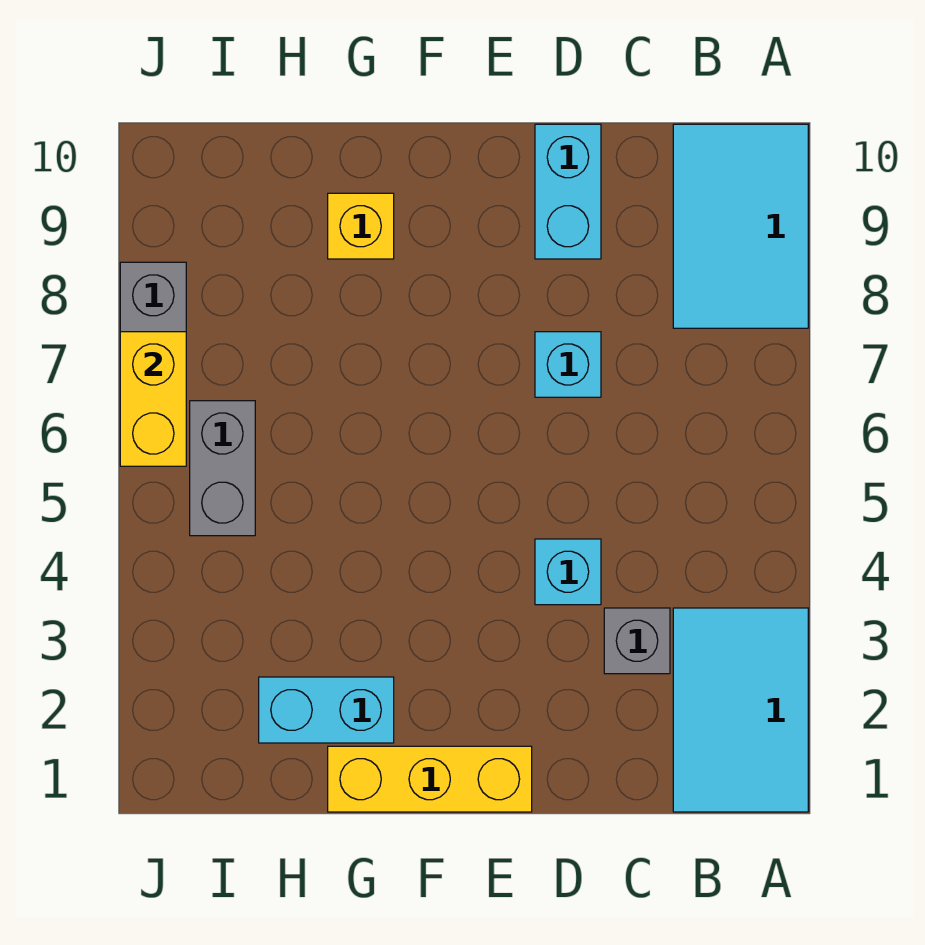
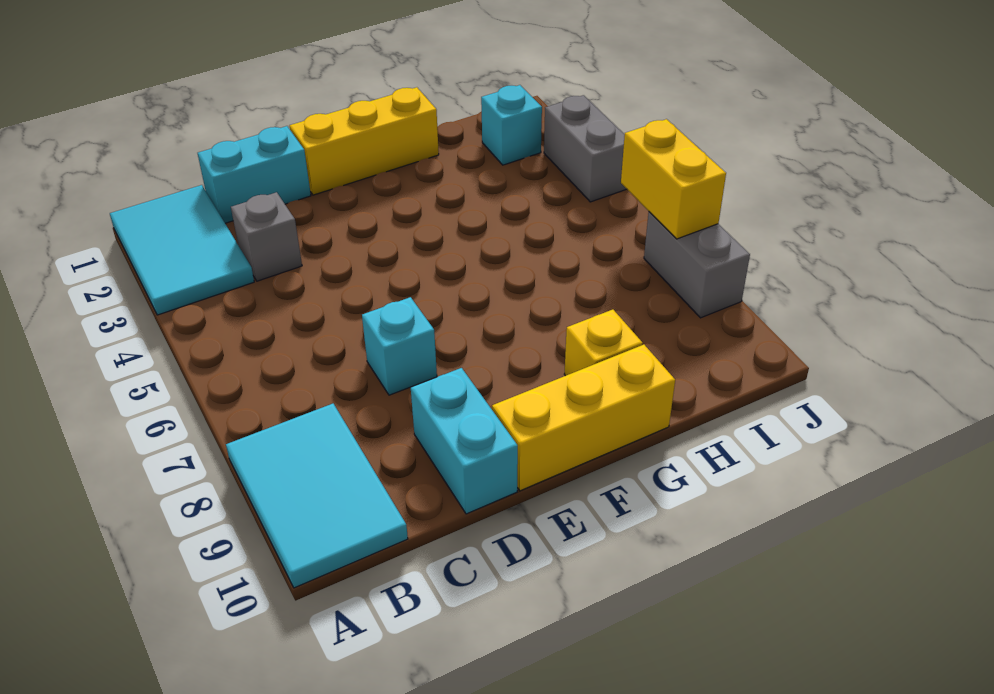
cyan brick D4 level 1 -> cyan brick I2 level 1
none -> yellow brick E10:G10 level 1
cyan brick G2:H2 level 1 -> cyan brick C1:D1 level 1
grey brick I5:I6 level 1 -> grey brick J3:J4 level 1

